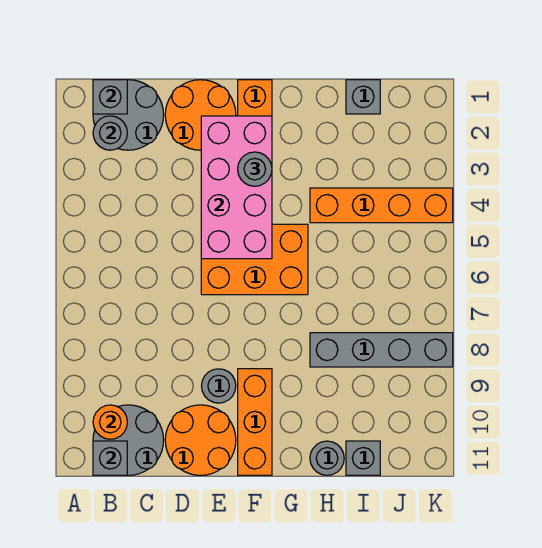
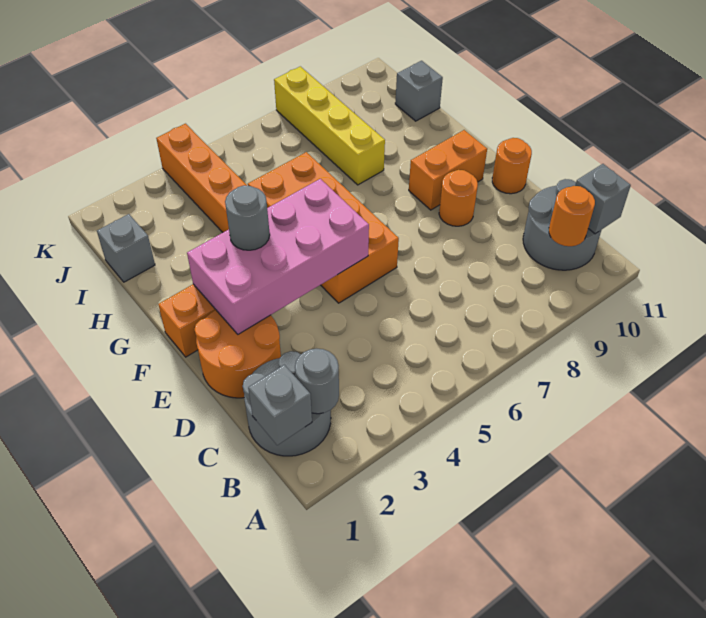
orange round brick D10:E11 level 1 -> orange round brick E11 level 1
orange brick E5:G6 level 1 -> orange brick E5:H6 level 1
grey round brick E9 level 1 -> orange round brick E9 level 1
orange brick F9:F11 level 1 -> orange brick F9:F10 level 1
grey brick H8:K8 level 1 -> yellow brick H8:K8 level 1
grey round brick H11 level 1 -> none

